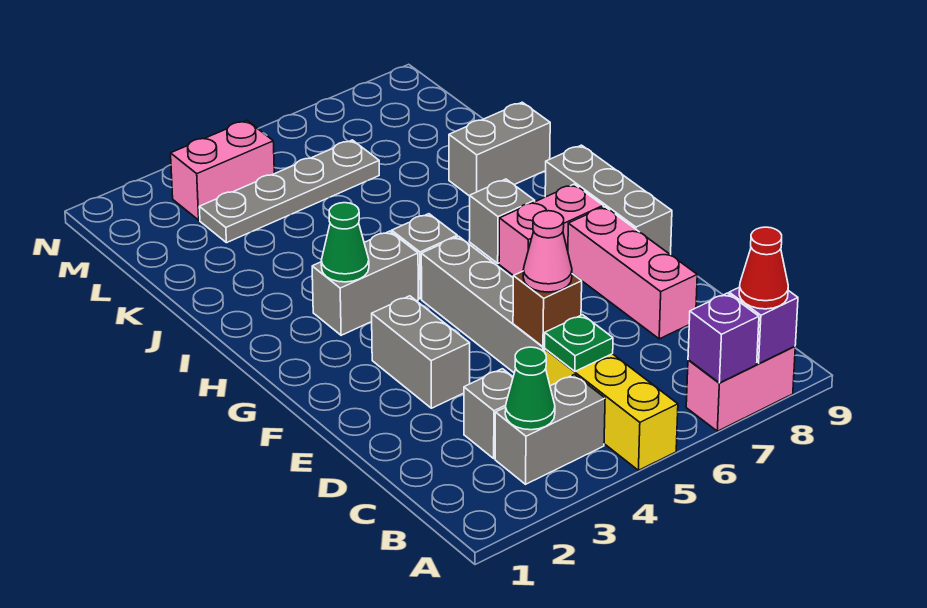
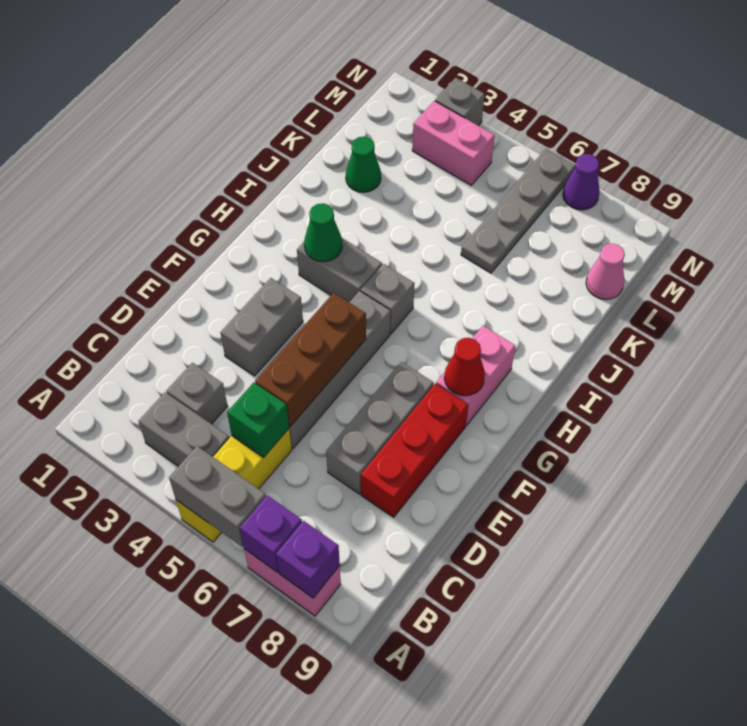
red cone A8 level 3 -> red cone G8 level 2
green cone B3 level 2 -> green cone K2 level 1
green plate C5 level 2 -> green brick C5 level 2
brown brick D5 level 2 -> brown brick D5:F5 level 2
pink cone D5 level 3 -> pink cone L9 level 1
pink brick D8:F8 level 1 -> red brick D8:F8 level 1
grey brick F9:H9 level 1 -> grey brick D7:F7 level 1
pink brick G7:G8 level 1 -> pink brick G8:H8 level 1
grey brick H7 level 1 -> grey brick N3 level 1
grey brick J8:J9 level 1 -> grey brick A5:A6 level 2
grey plate L3:L6 level 1 -> grey plate K6:N6 level 1
none -> purple cone N7 level 1

